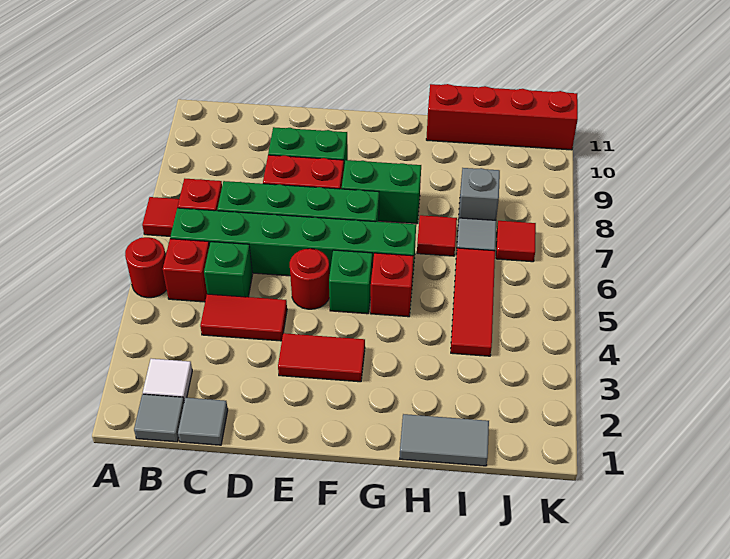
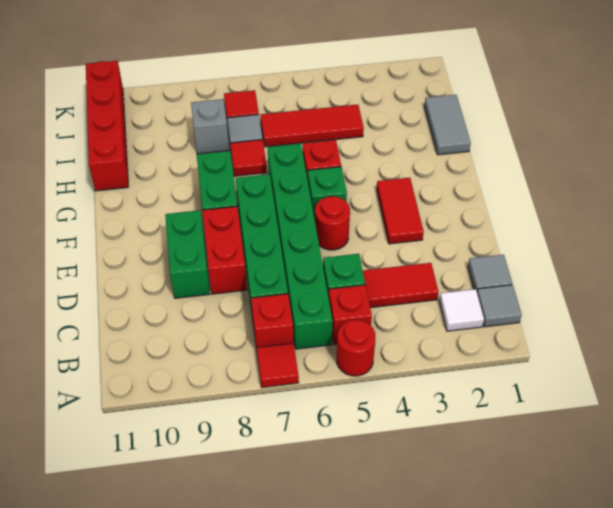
red tile C4:D4 level 1 -> red tile C3:C4 level 1

